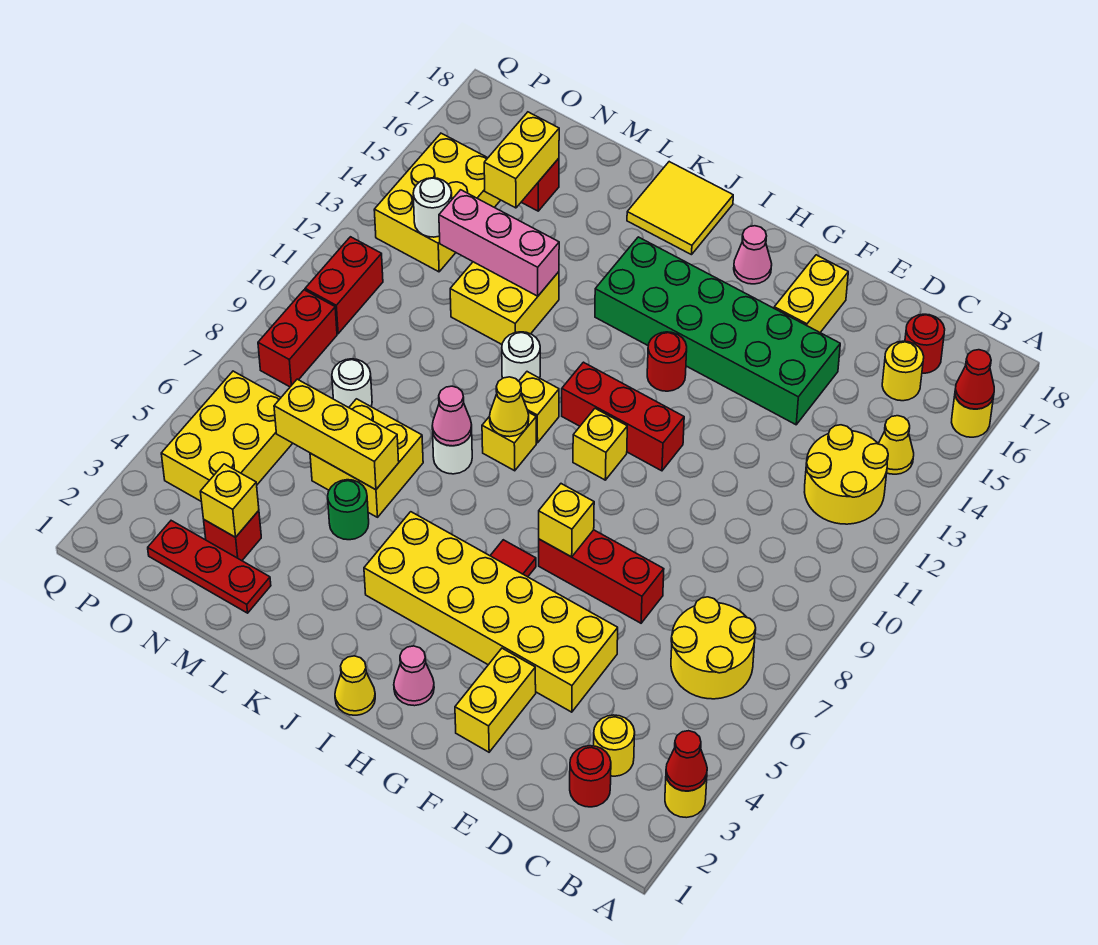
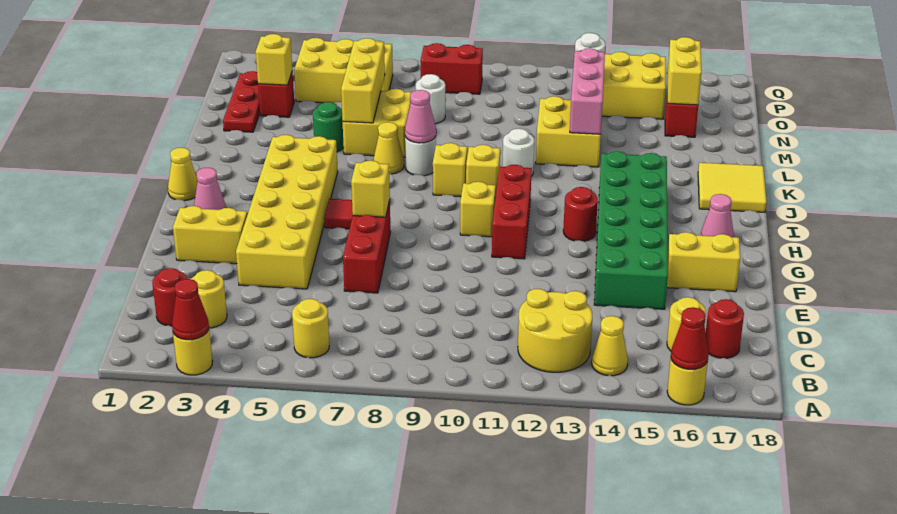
yellow round brick B6:C7 level 1 -> yellow round brick B6 level 1
yellow cone J9 level 2 -> yellow cone K7 level 1
yellow brick N15:N16 level 2 -> yellow brick N16:O16 level 2
red brick P10:P11 level 1 -> none

